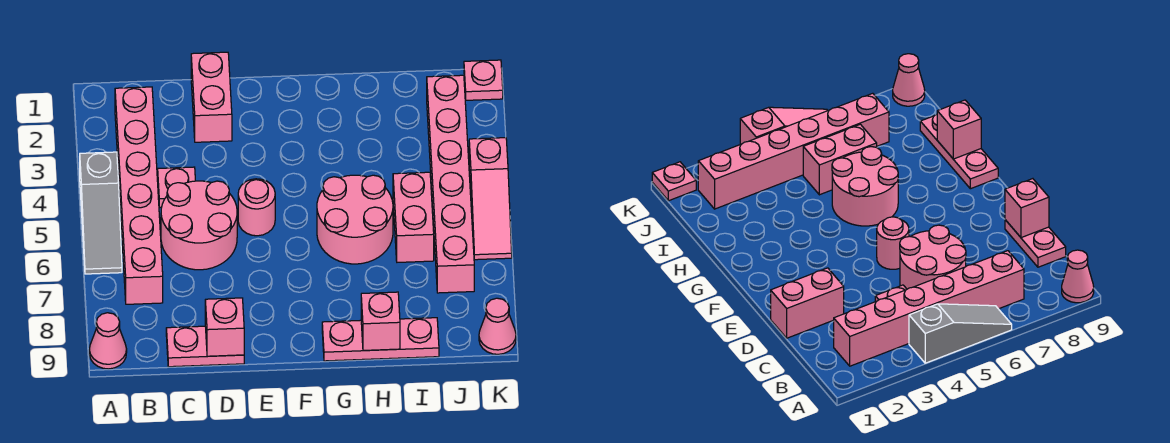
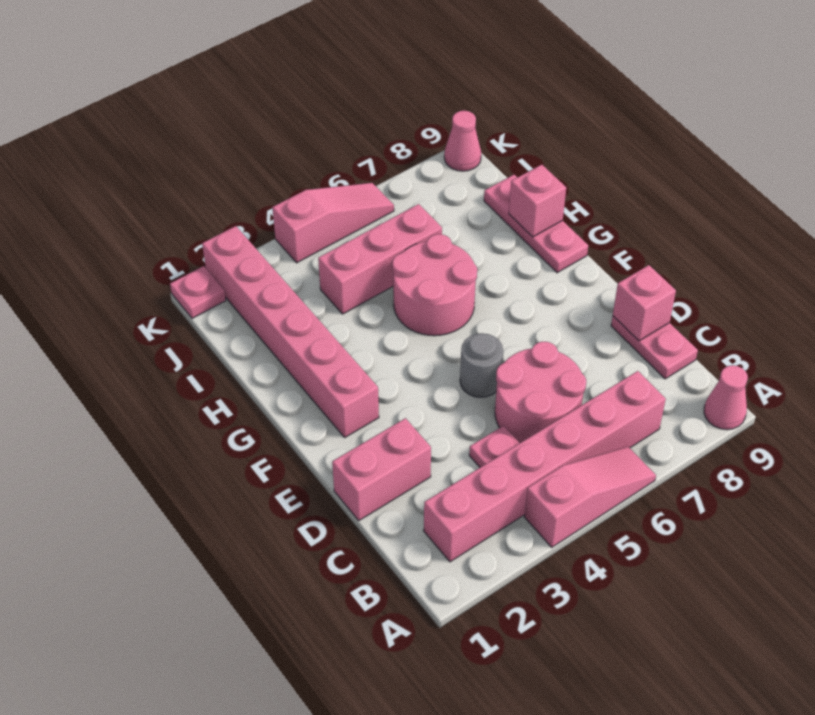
grey slope A4:A6 level 1 top 4 -> pink slope A4:A6 level 1 top 4
pink round brick E5 level 1 -> grey round brick E5 level 1
pink brick I5:I6 level 1 -> pink brick I4:I6 level 1
pink brick J2:J7 level 1 -> pink brick F2:K2 level 1

